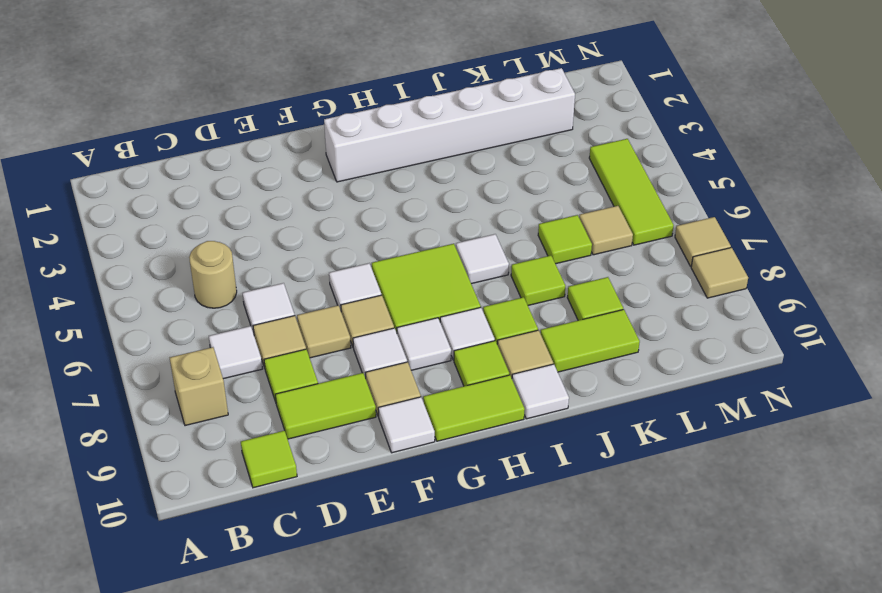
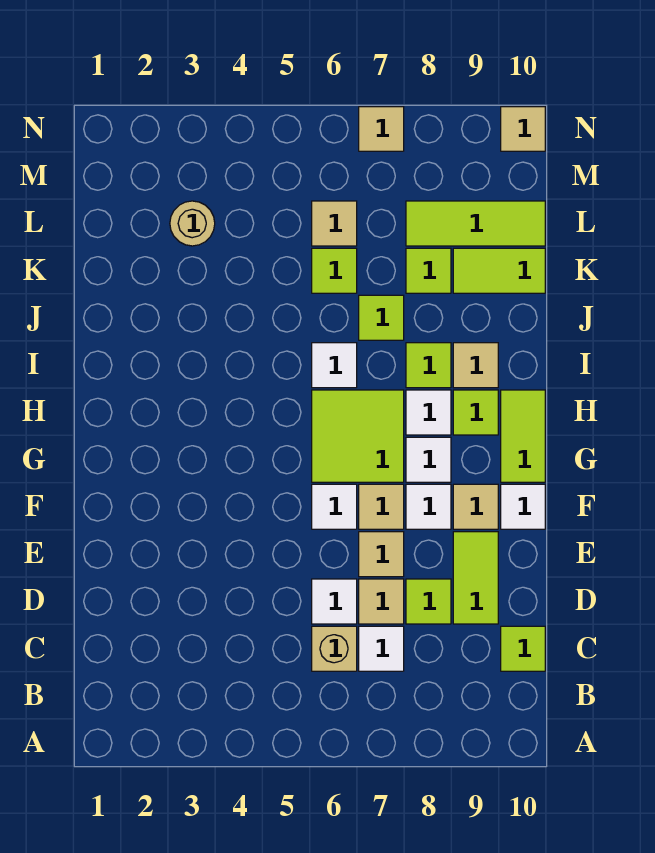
tan brick B8 level 1 -> tan brick C6 level 1
tan round brick C5 level 1 -> tan round brick L3 level 1
white brick G2:L2 level 1 -> none
white tile I10 level 1 -> none
lime tile J9:K9 level 1 -> lime tile K9:K10 level 1
lime tile M4:M6 level 1 -> lime tile L8:L10 level 1
tan tile N8 level 1 -> tan tile N10 level 1

